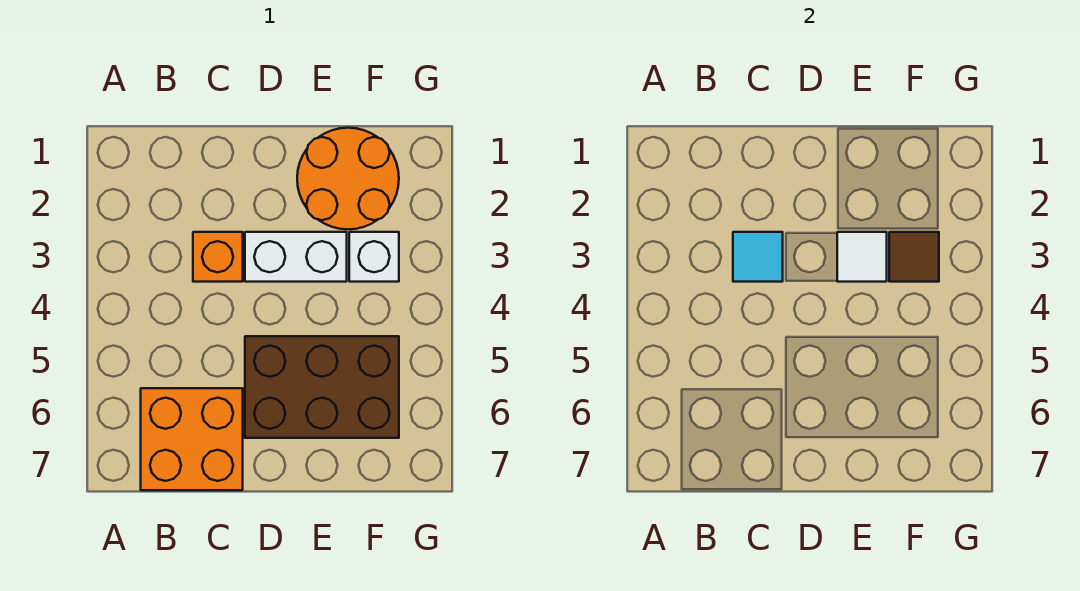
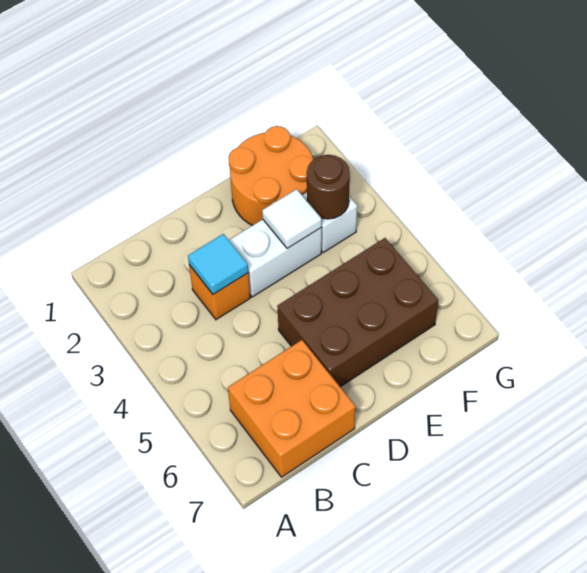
brown tile F3 level 2 -> brown round brick F3 level 2

